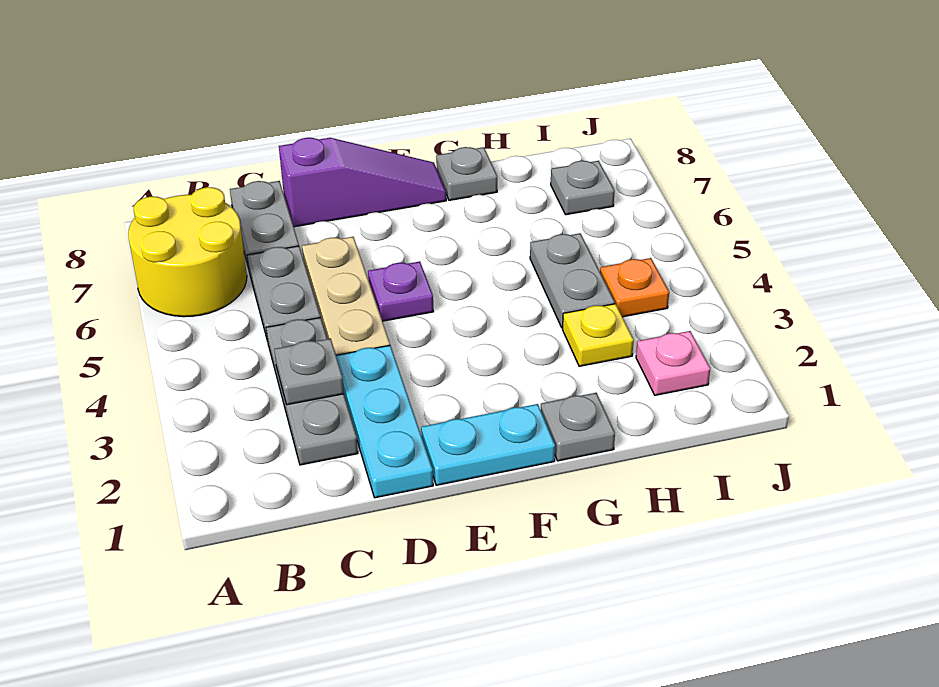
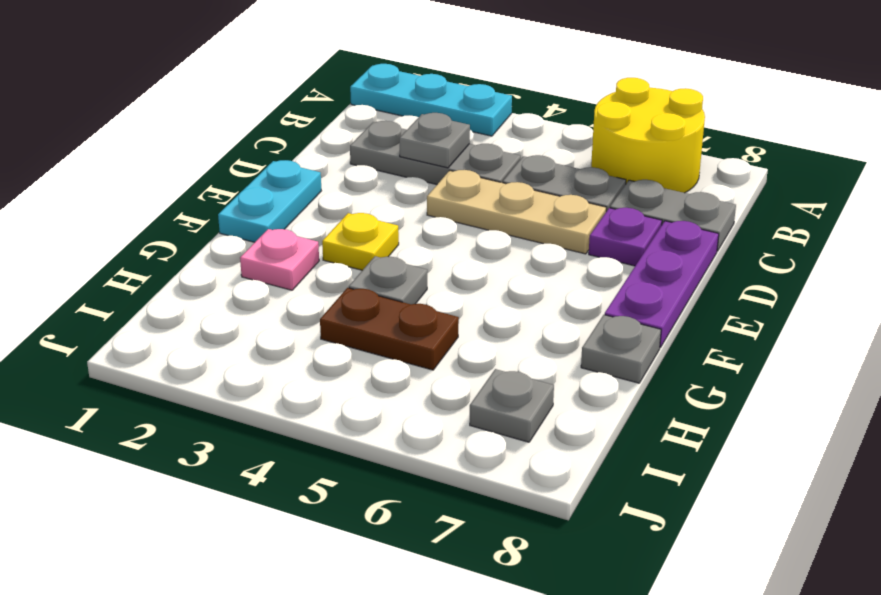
cyan plate D1:D3 level 1 -> cyan plate A1:A3 level 1
purple slope D8:F8 level 1 top D -> purple plate D8:F8 level 1
purple plate E5 level 1 -> purple plate D7 level 1
grey plate G1 level 1 -> grey plate G4 level 1
yellow plate H3 level 1 -> yellow plate F3 level 1
grey plate H4:H5 level 1 -> brown plate H4:H5 level 1
pink plate I2 level 1 -> pink plate G2 level 1
orange plate I4 level 1 -> none

